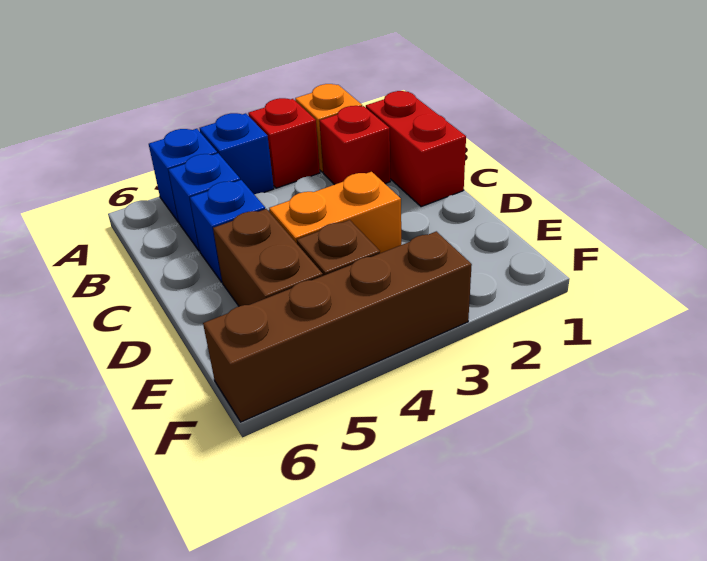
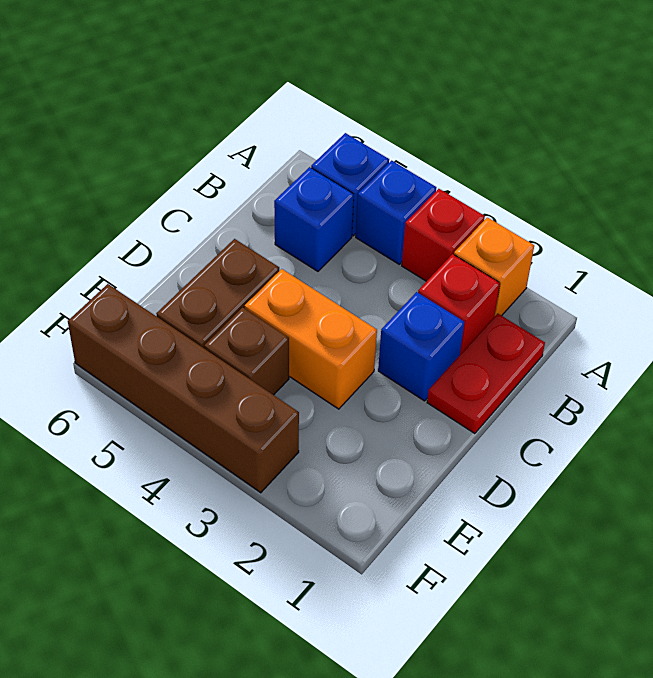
red brick B1:C1 level 1 -> red plate B1:C1 level 1
blue brick C5 level 1 -> blue brick C2 level 1

